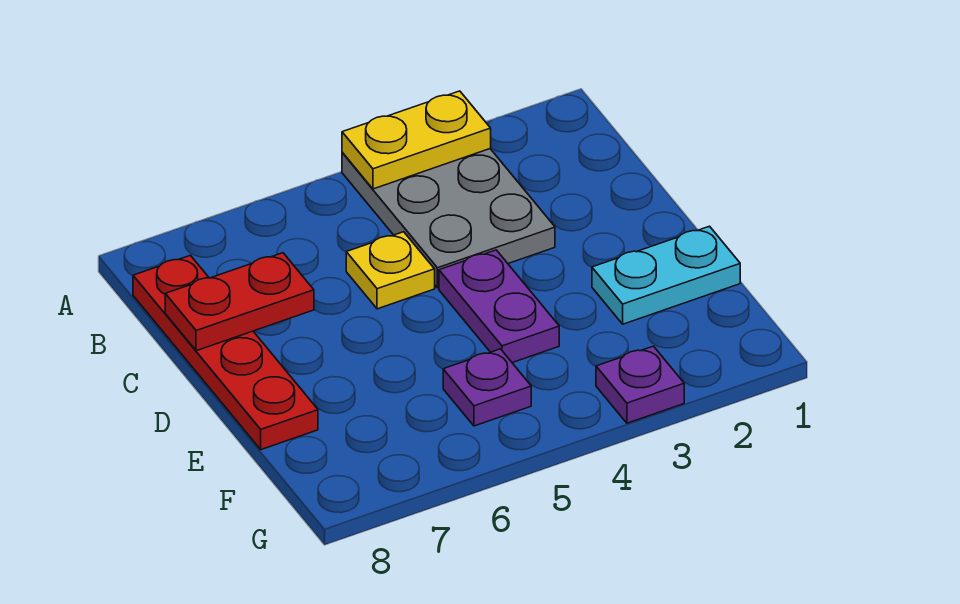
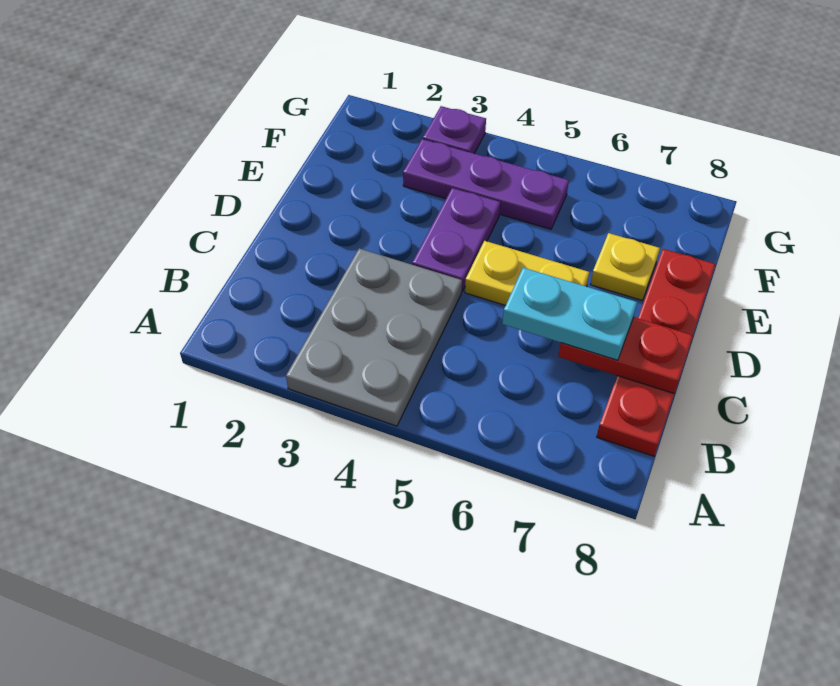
yellow plate A3:A4 level 2 -> yellow plate D5:D6 level 1
yellow plate C5 level 1 -> yellow plate E7 level 1
cyan plate E1:E2 level 1 -> cyan plate C6:C7 level 3
purple plate F5 level 1 -> purple plate F3:F5 level 1

